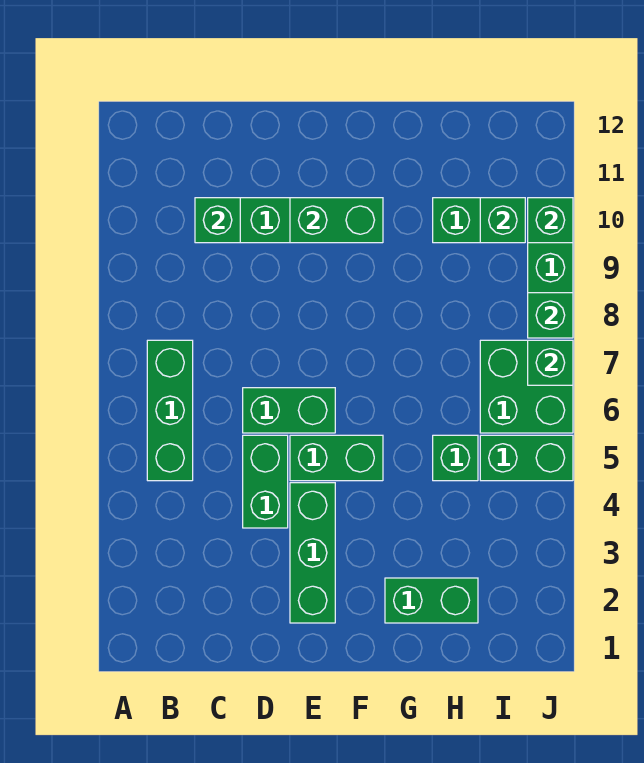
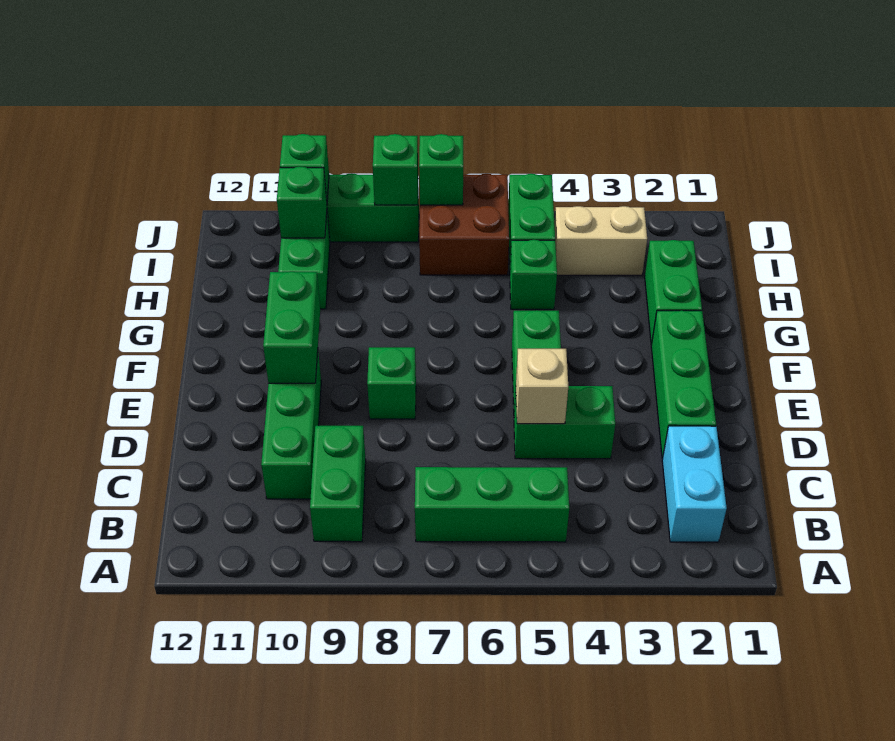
none -> cyan brick B2:C2 level 1
green brick C10 level 2 -> green brick E8 level 1
none -> tan brick D5 level 2
green brick D6:E6 level 1 -> green brick B9:C9 level 1
green brick E2:E4 level 1 -> green brick D2:F2 level 1
none -> tan brick I3:I4 level 1
green brick I6:J7 level 1 -> brown brick I6:J7 level 1

